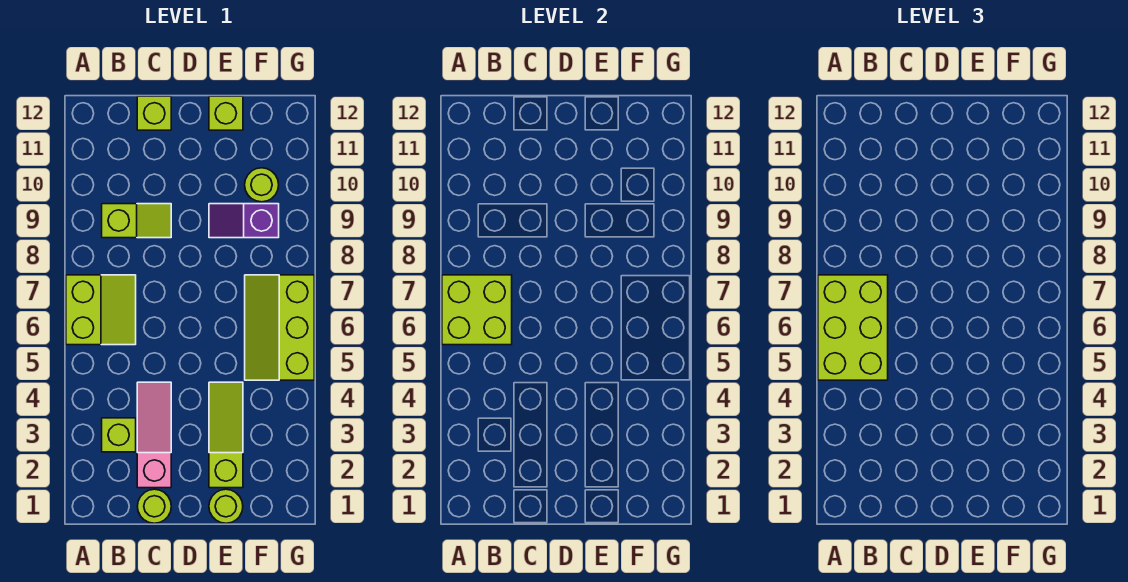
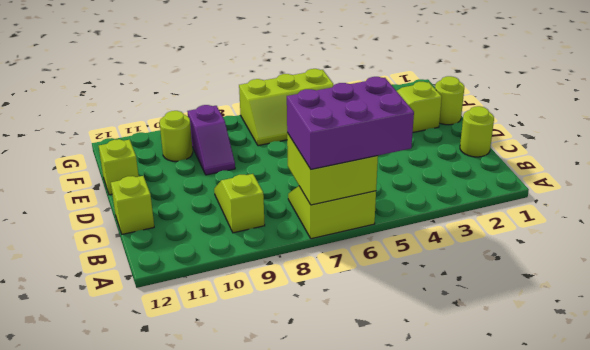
lime brick A5:B7 level 3 -> purple brick A5:B7 level 3
lime brick B3 level 1 -> none
pink slope C2:C4 level 1 top 2 -> none

